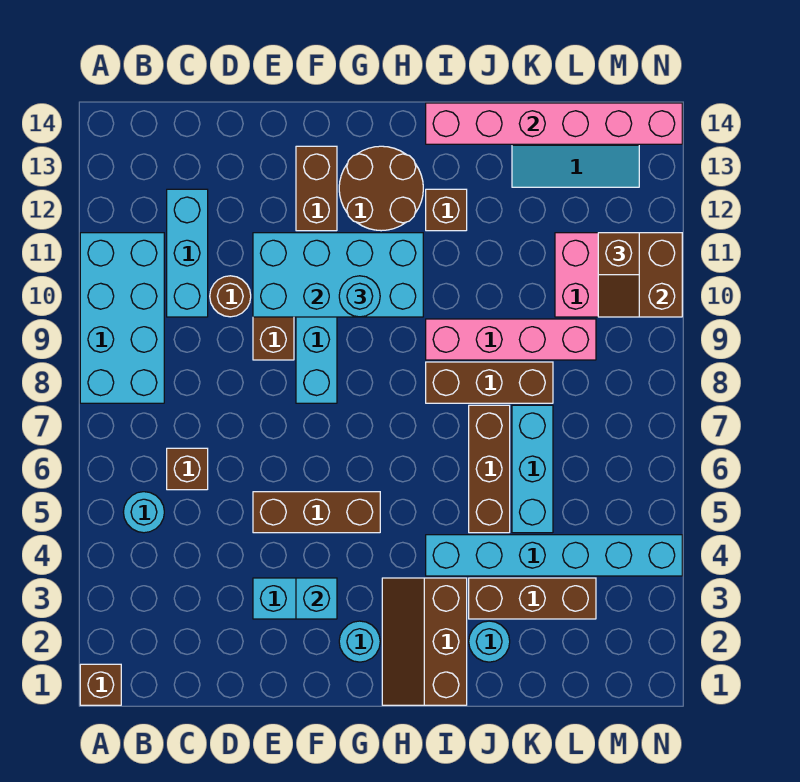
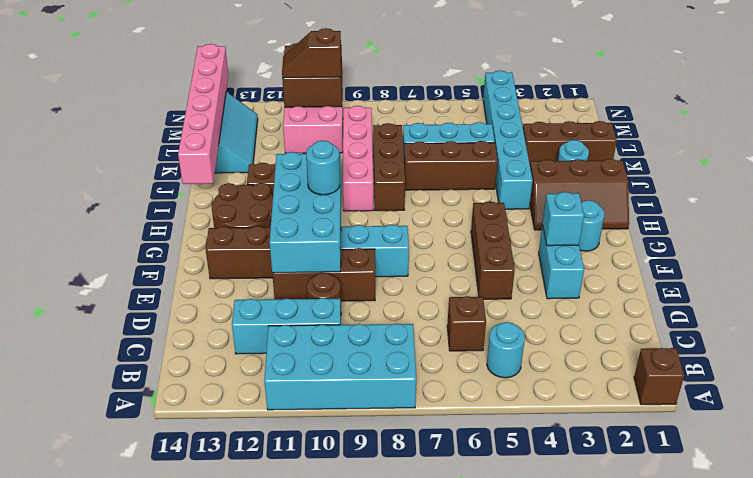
brown brick J3:L3 level 1 -> brown brick K1:K3 level 1
brown slope M10:M11 level 3 top 11 -> brown slope M10:M11 level 3 top 10

